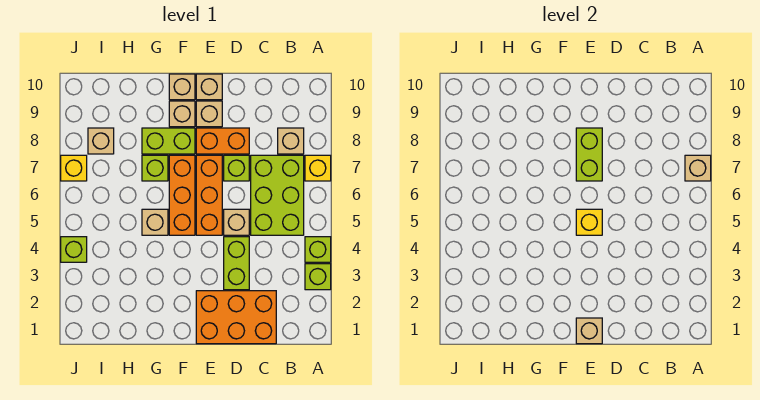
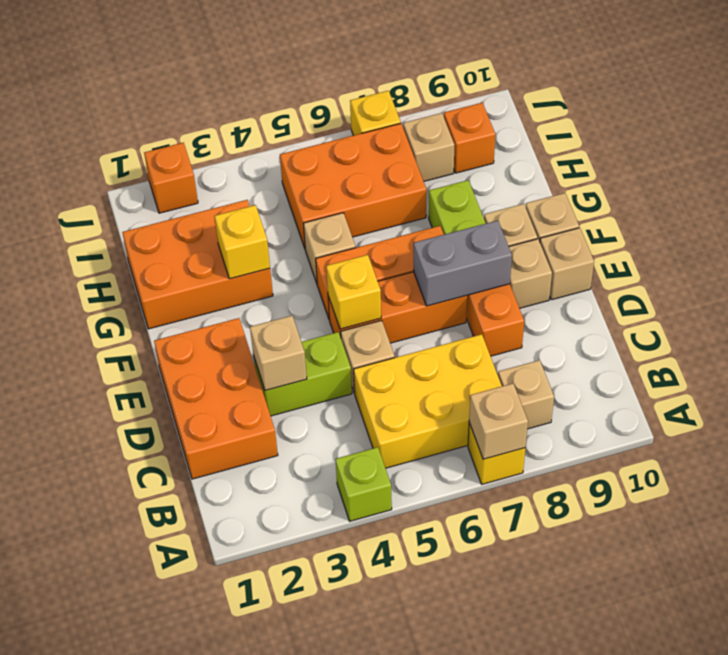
lime brick A3 level 1 -> none
lime brick B5:C7 level 1 -> yellow brick B5:C7 level 1
lime brick D7 level 1 -> none
tan brick E1 level 2 -> tan brick D3 level 2
lime brick E7:E8 level 2 -> grey brick E7:E8 level 2
none -> orange brick G1:H3 level 1
none -> yellow brick G3 level 2
lime brick G7 level 1 -> none
none -> orange brick H5:I7 level 1
none -> orange brick I9 level 1
none -> orange brick J2 level 1
lime brick J4 level 1 -> none

